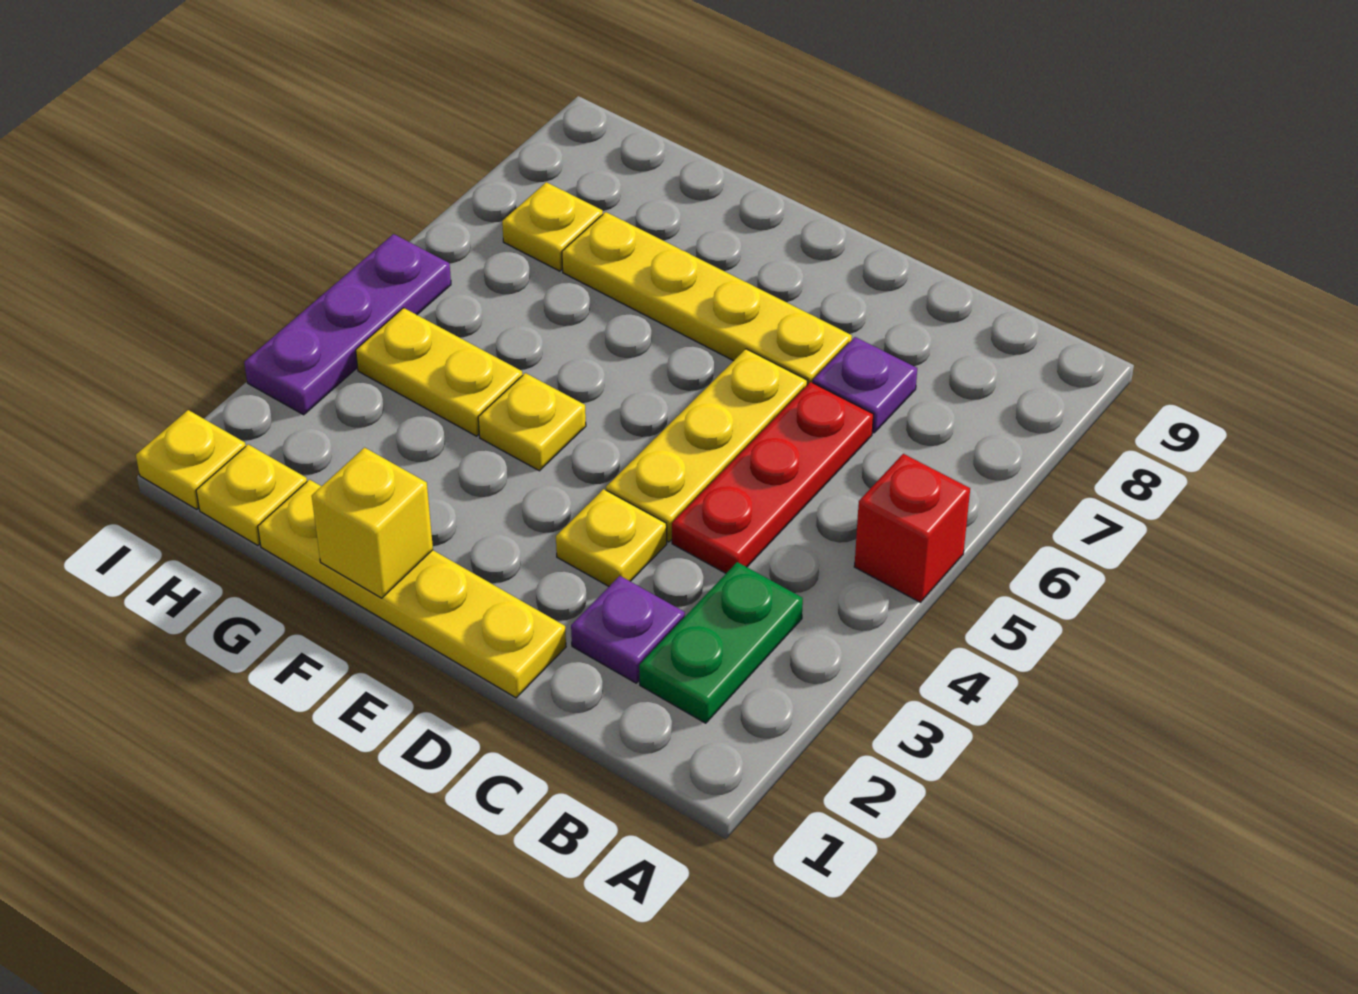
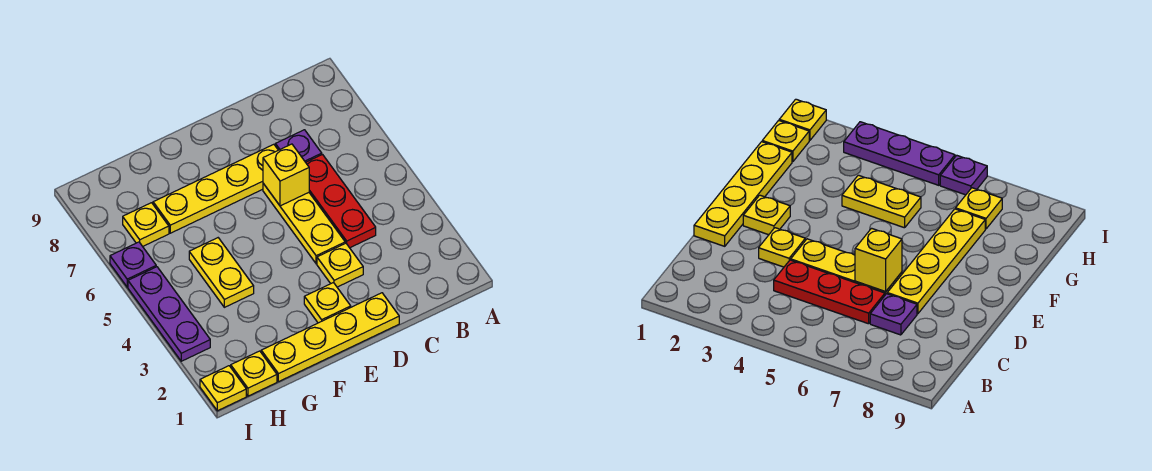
red brick A5 level 1 -> none
green plate B2:B3 level 1 -> none
purple plate C2 level 1 -> purple plate I6 level 1
yellow brick F1 level 2 -> yellow brick D6 level 2
yellow plate F4 level 1 -> yellow plate E2 level 1
yellow plate G4:H4 level 1 -> yellow plate G4:G5 level 1

